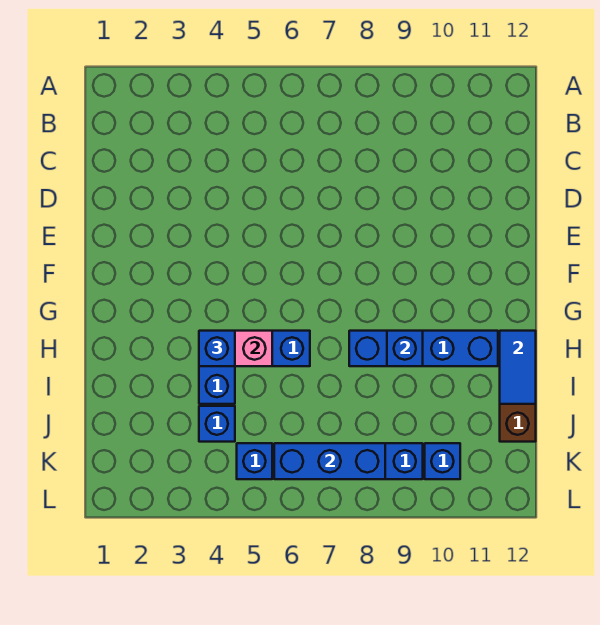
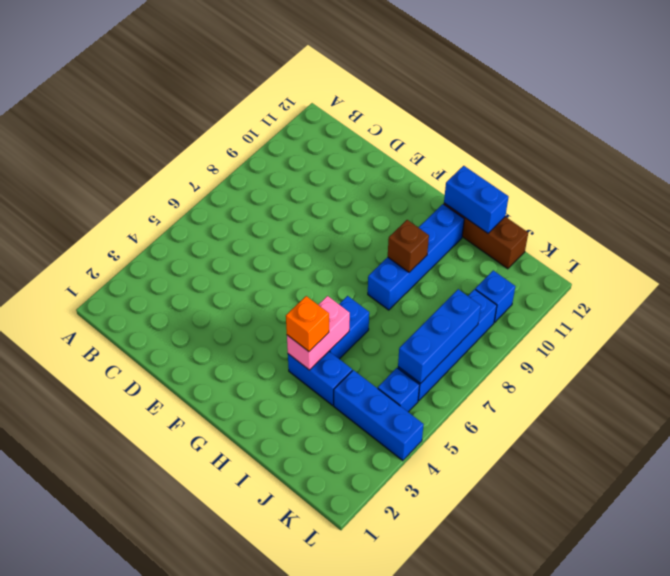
blue brick H4 level 3 -> orange brick H4 level 3
blue brick H9 level 2 -> brown brick H9 level 2
blue tile H12:I12 level 2 -> blue brick H12:I12 level 2
blue brick J4 level 1 -> blue brick J4:L4 level 1

